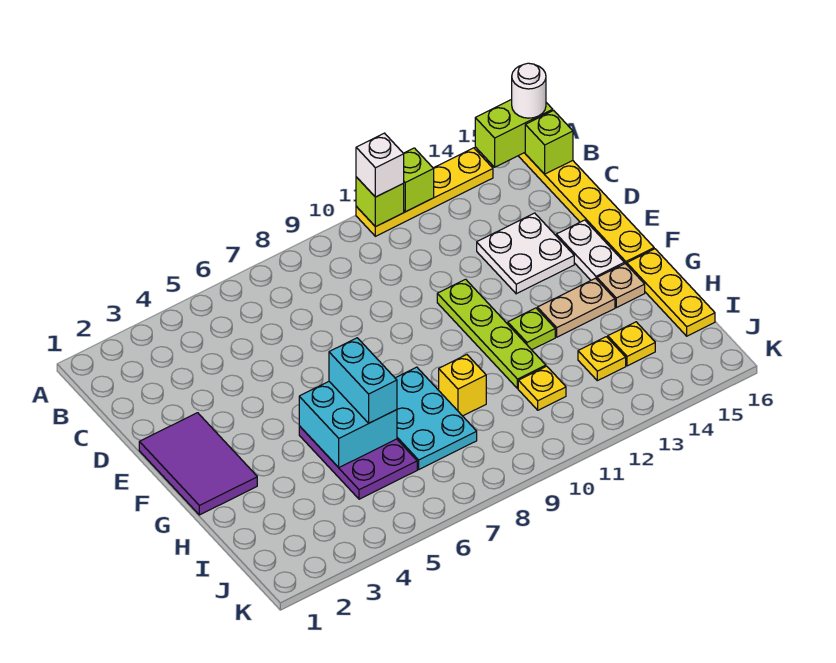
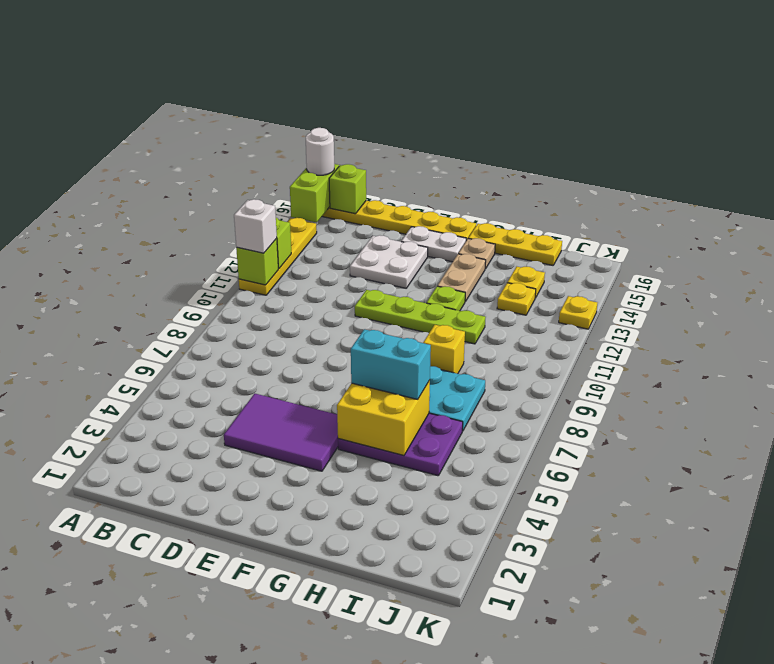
purple tile E1:G2 level 1 -> purple tile D4:F5 level 1
cyan brick G5:H6 level 2 -> yellow brick G5:H6 level 2
yellow plate I11 level 1 -> yellow plate K13 level 1

